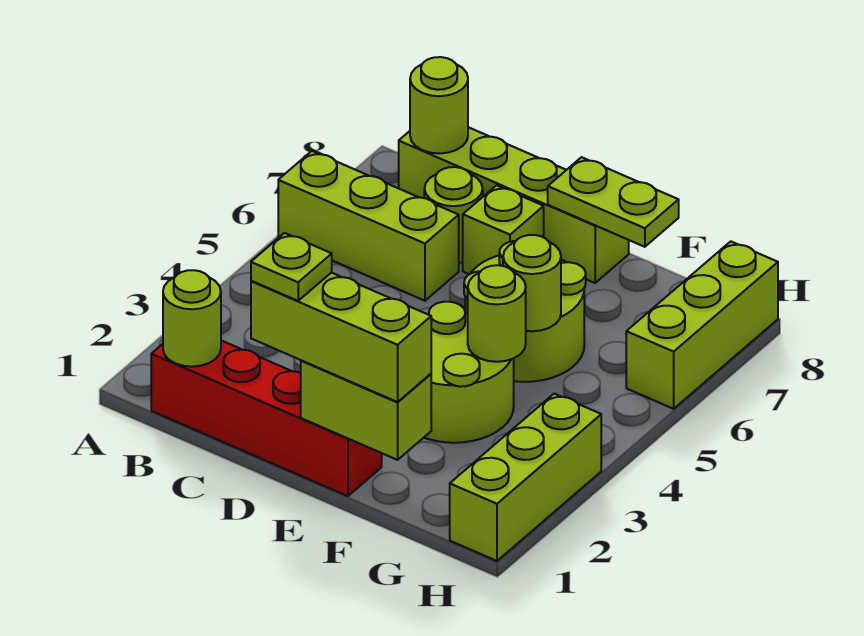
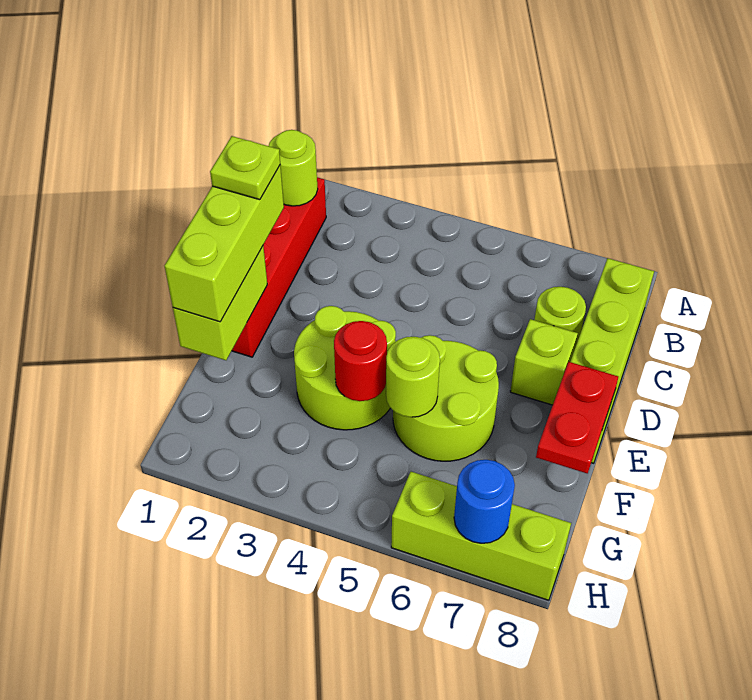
lime brick A6:C6 level 1 -> none
lime round brick B8 level 2 -> none
lime plate E8:F8 level 2 -> red plate E8:F8 level 2
lime round brick F4 level 2 -> red round brick F4 level 2
lime brick H1:H3 level 1 -> none
none -> blue round brick H7 level 2

